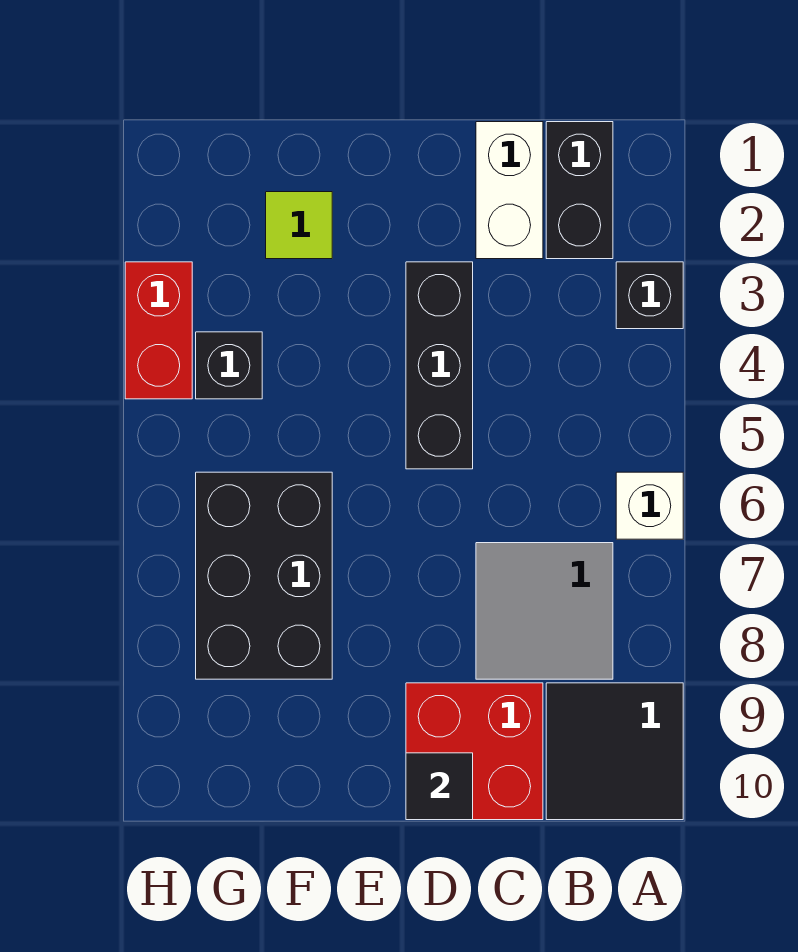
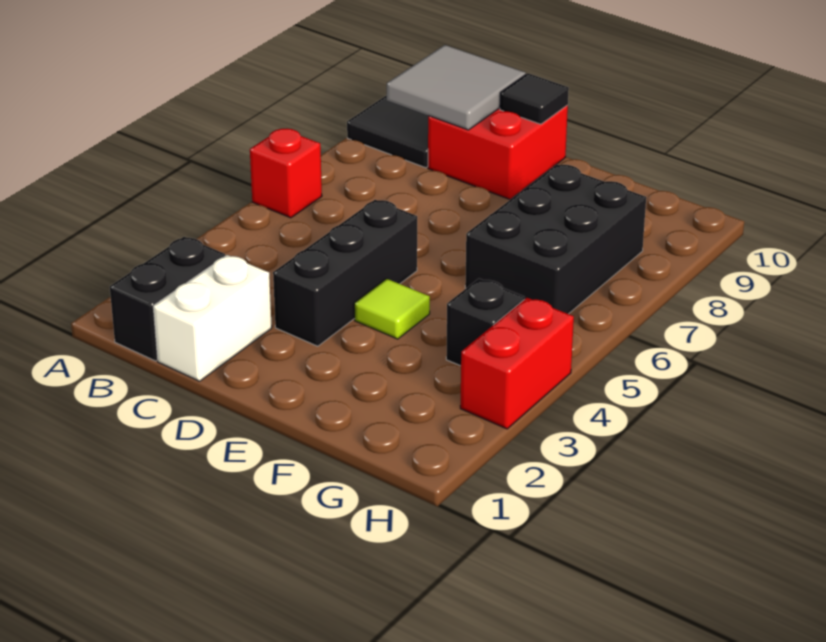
black brick A3 level 1 -> none
white brick A6 level 1 -> red brick A6 level 1
grey tile B7:C8 level 1 -> grey tile B9:C10 level 2
lime tile F2 level 1 -> lime tile E4 level 1

